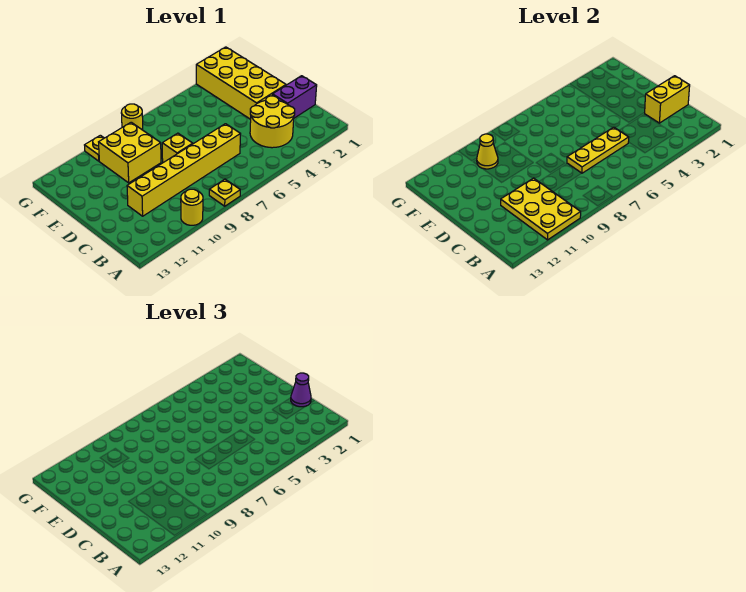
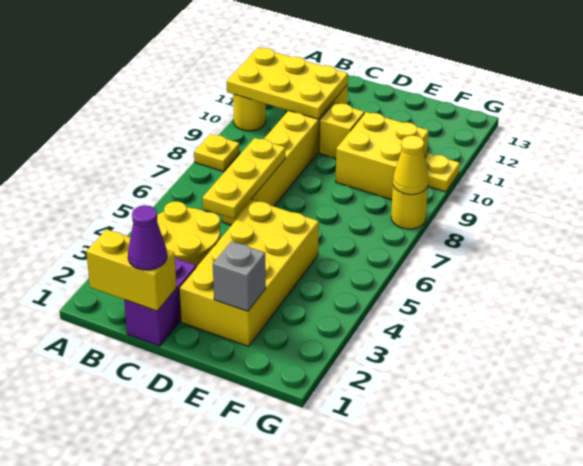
yellow brick C1:C2 level 2 -> yellow brick B1:C1 level 2
yellow brick D2:G3 level 1 -> yellow brick D2:E5 level 1
yellow brick D8 level 1 -> yellow brick D10 level 1
none -> grey brick E2 level 2
yellow cone F10 level 2 -> yellow cone G8 level 2

